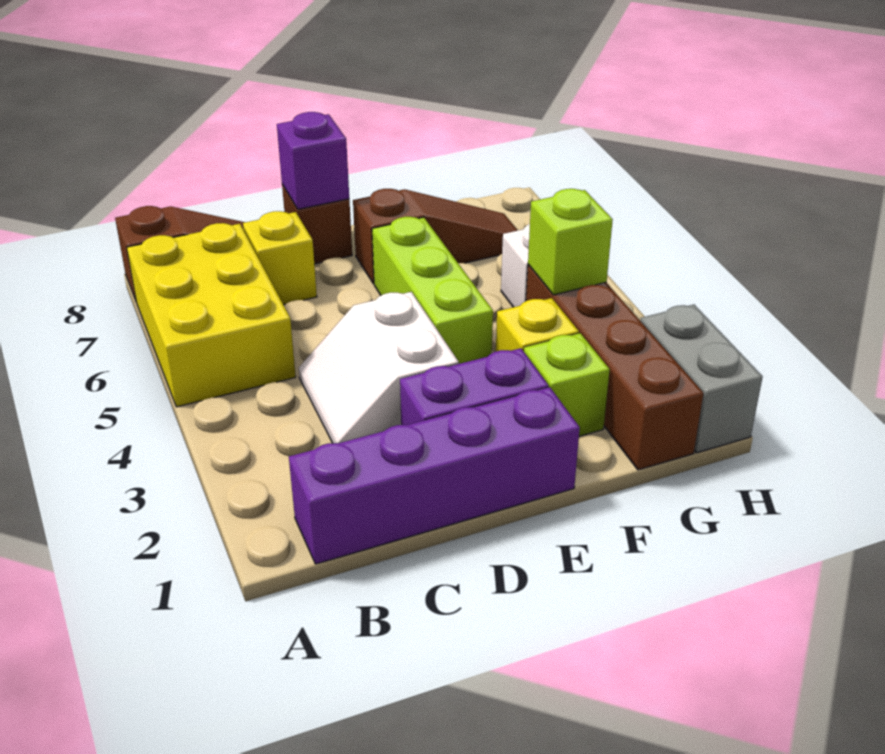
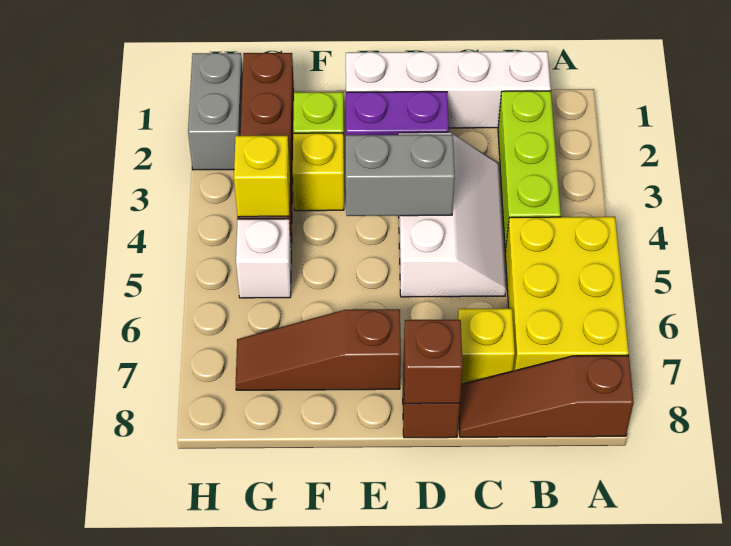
purple brick B1:E1 level 1 -> white brick B1:E1 level 1
white slope C3:D4 level 1 top D -> white slope C3:D5 level 1 top D
none -> grey brick D4:E4 level 2
purple brick D8 level 2 -> brown brick D8 level 2
lime brick E4:E6 level 1 -> lime brick B2:B4 level 1
lime brick G4 level 2 -> yellow brick G4 level 2

